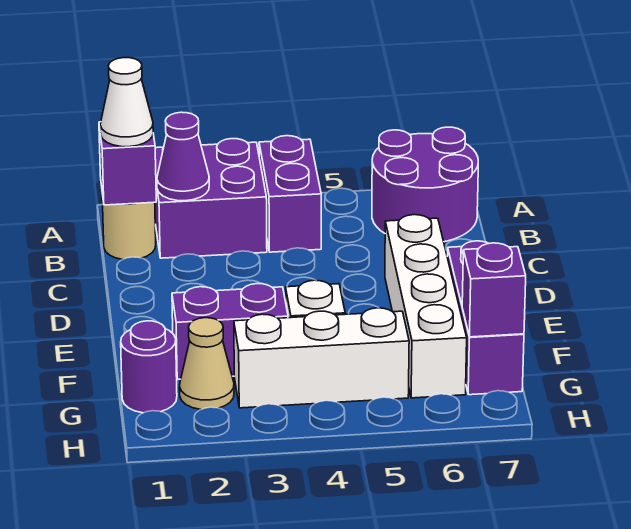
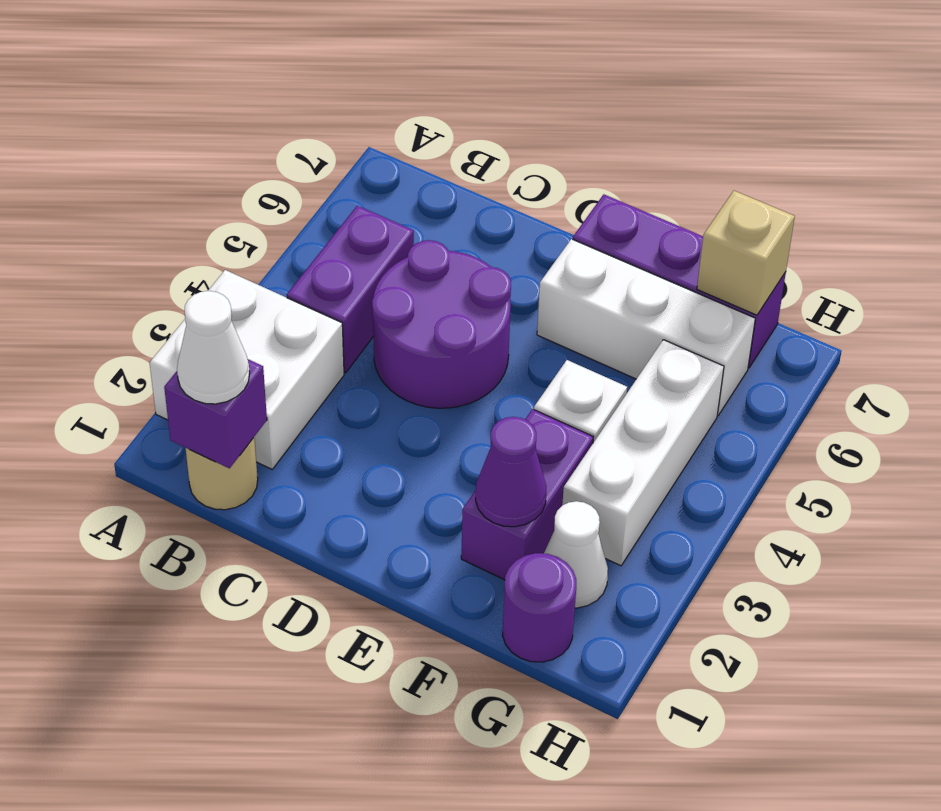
purple brick A2:B3 level 1 -> white brick A2:B3 level 1
purple brick A4:B4 level 1 -> purple brick B4:B5 level 1
purple round brick A6:B7 level 1 -> purple round brick C4:D5 level 1
purple cone B2 level 2 -> purple cone F2 level 2
white brick D6:G6 level 1 -> white brick E6:G6 level 1
tan cone G2 level 1 -> white cone G2 level 1
purple brick G7 level 2 -> tan brick G7 level 2

